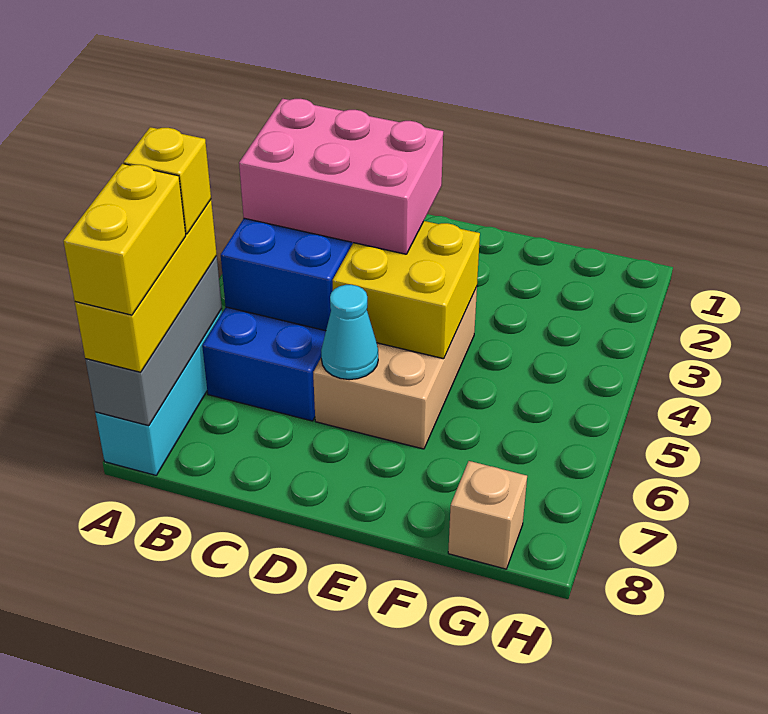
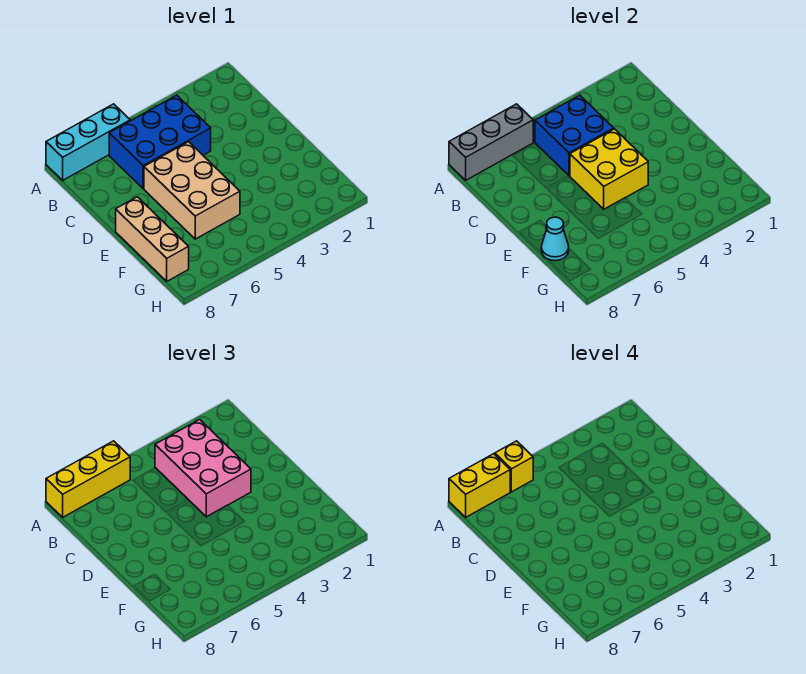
tan brick D4:E6 level 1 -> tan brick D5:F6 level 1
cyan cone D6 level 2 -> cyan cone F8 level 2
tan brick G8 level 1 -> tan brick E8:G8 level 1

